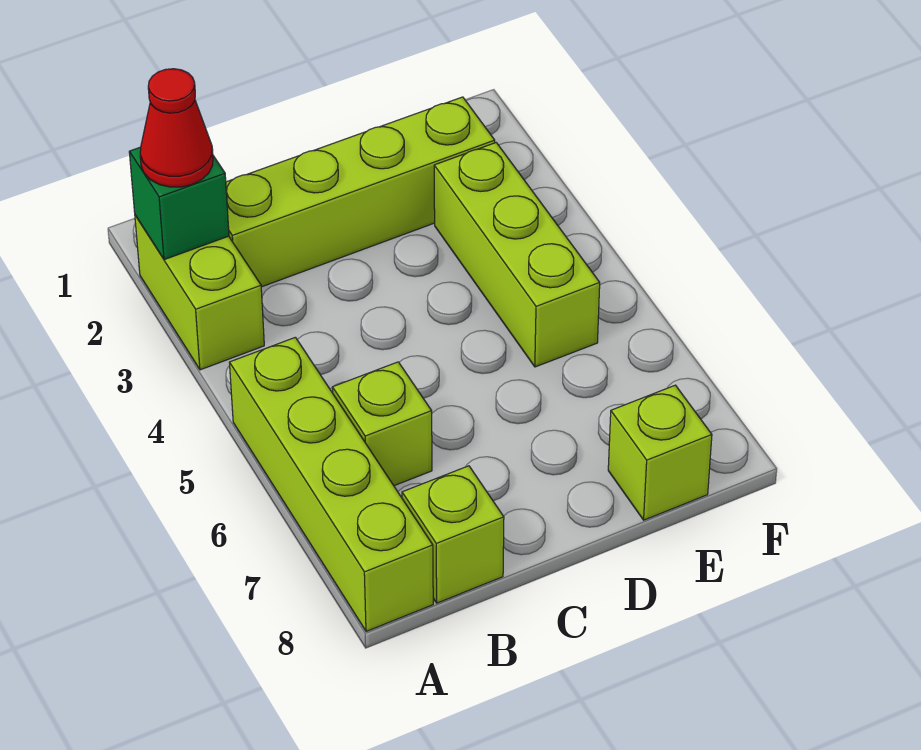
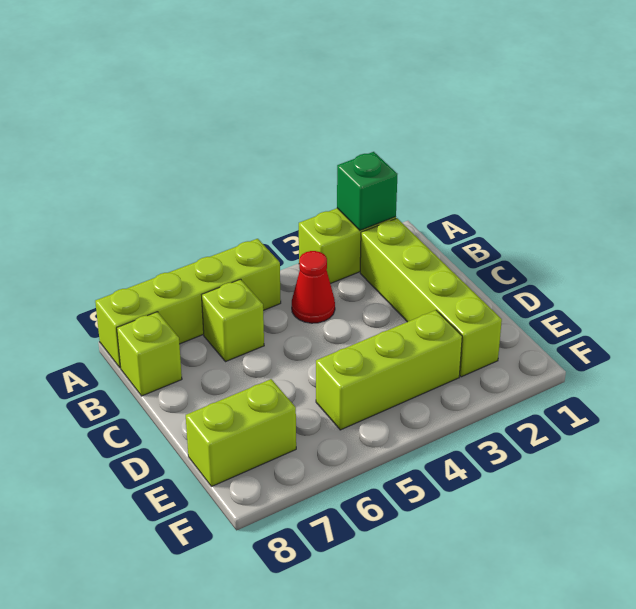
red cone A2 level 3 -> red cone B4 level 1
lime brick E8 level 1 -> lime brick E7:E8 level 1

